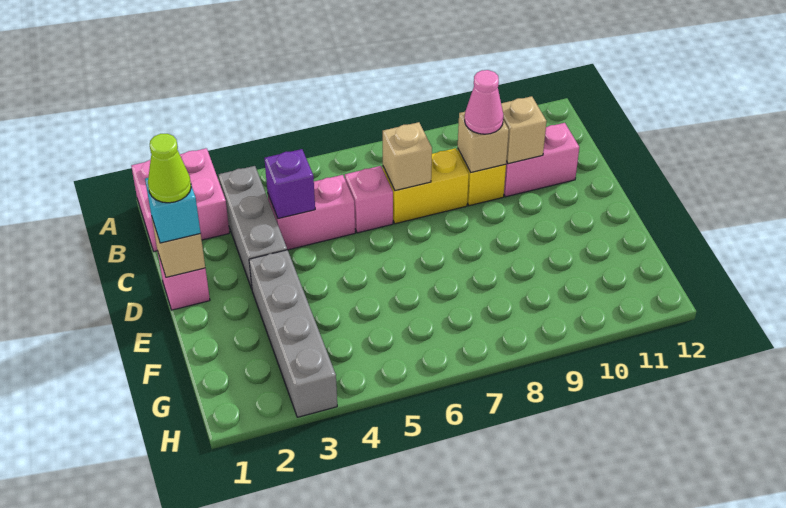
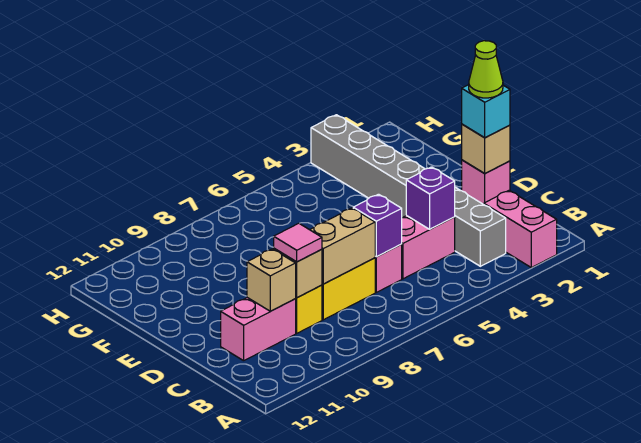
pink brick A1:B2 level 1 -> pink brick A2:B2 level 1
none -> purple brick C6 level 2
tan brick C7 level 2 -> tan brick C7:C8 level 2
pink cone C9 level 3 -> pink tile C9 level 3

